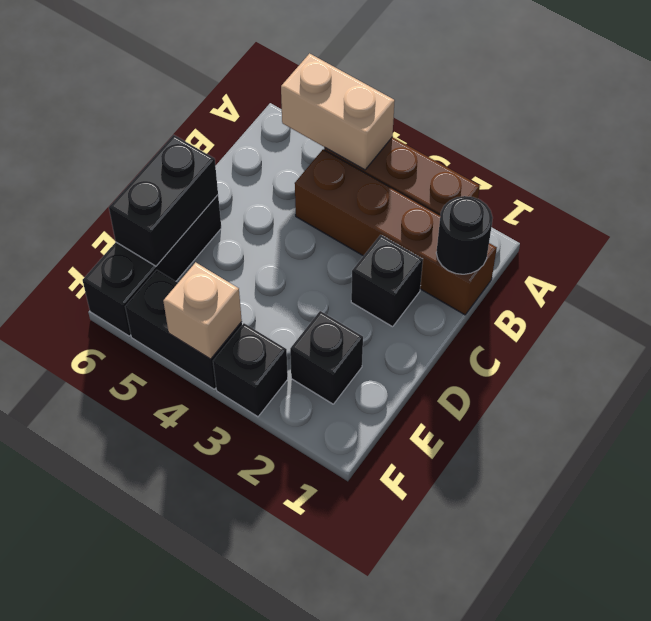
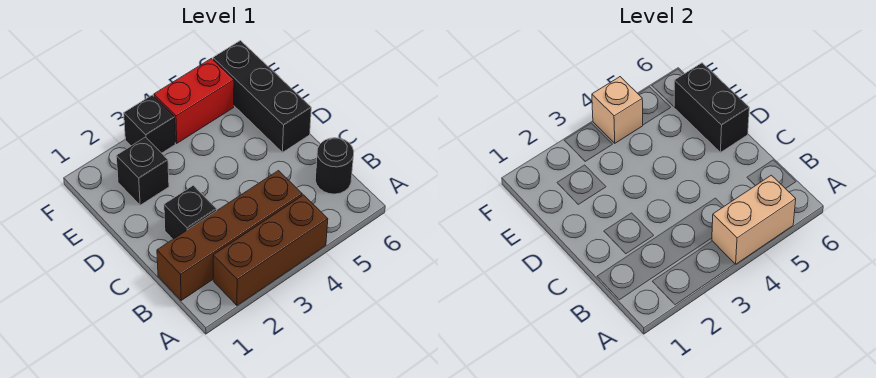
black round brick B1 level 2 -> black round brick B6 level 1
black brick F4:F5 level 1 -> red brick F4:F5 level 1

